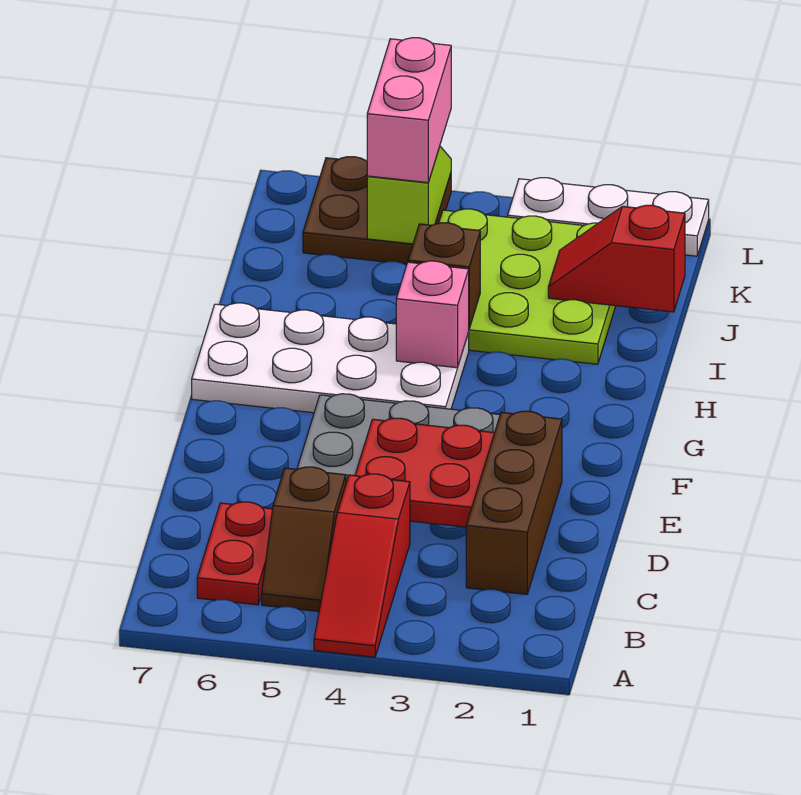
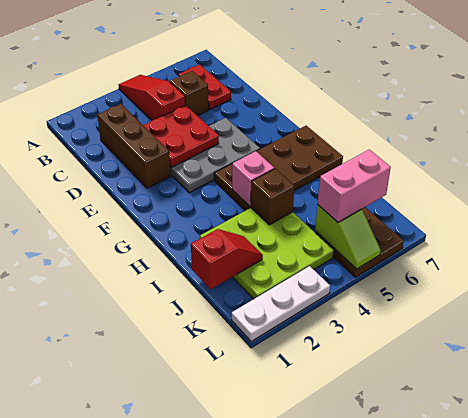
white plate G4:H7 level 1 -> brown plate G4:H7 level 1
pink brick K5:L5 level 3 -> pink brick K5:K6 level 3

